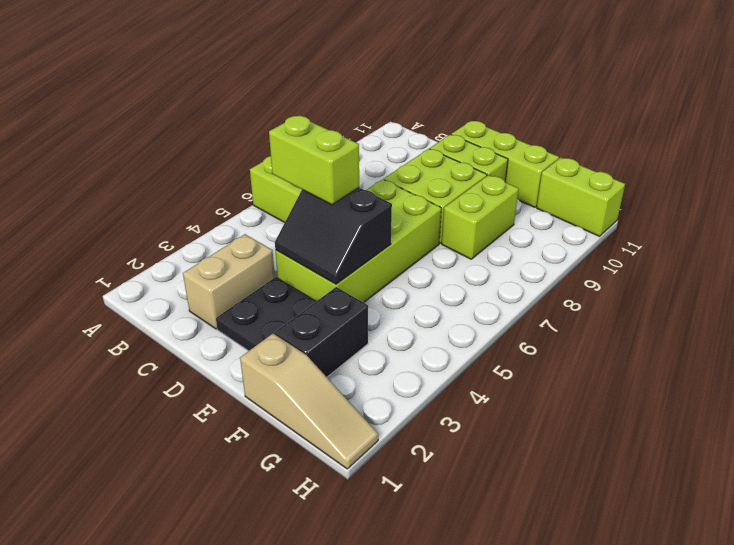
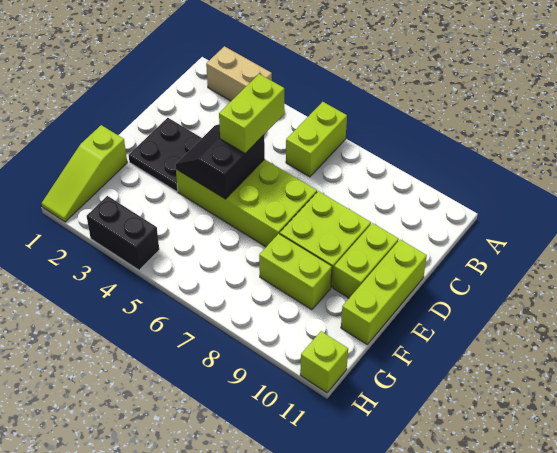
tan brick C2:C3 level 1 -> tan brick A2:A3 level 1
tan slope F1:H1 level 1 top F -> lime slope F1:H1 level 1 top F
black brick F2:F3 level 1 -> black brick H3:H4 level 1
lime brick G11:H11 level 1 -> lime brick H11 level 1

